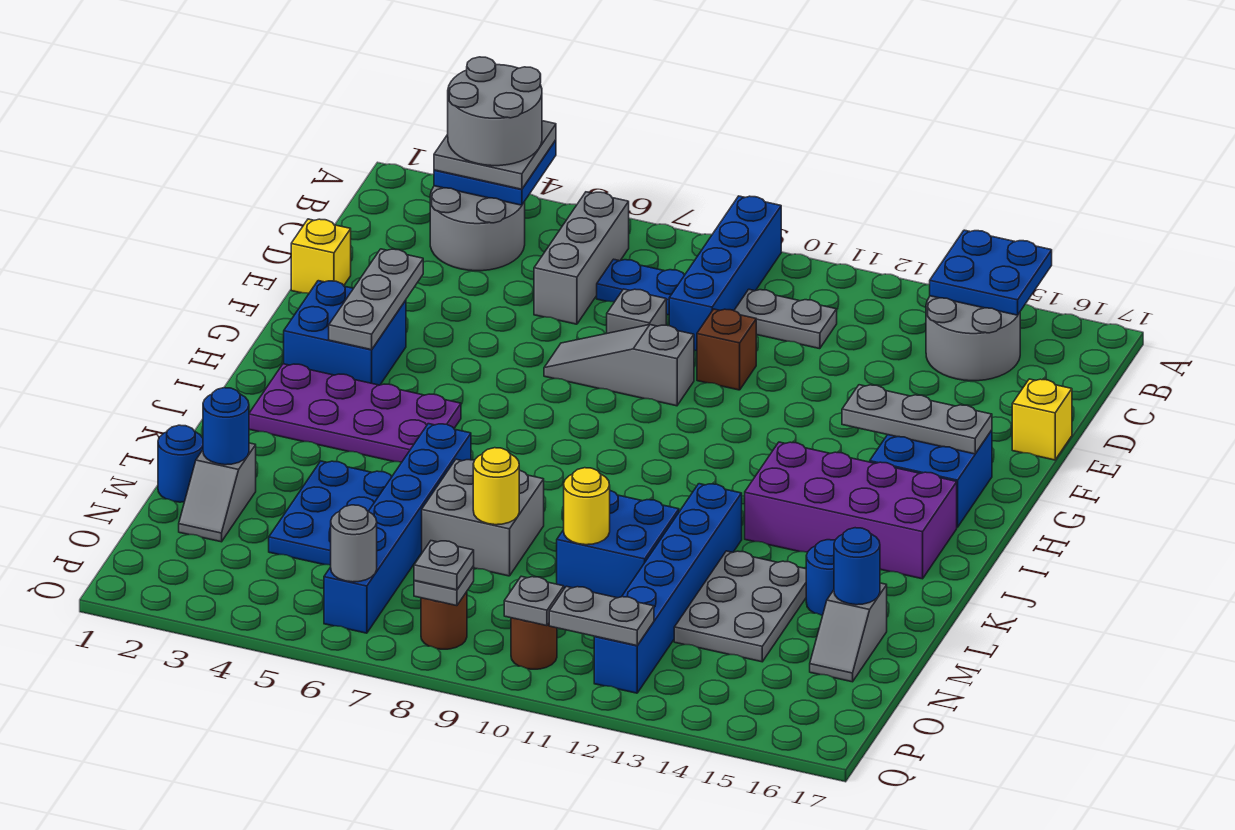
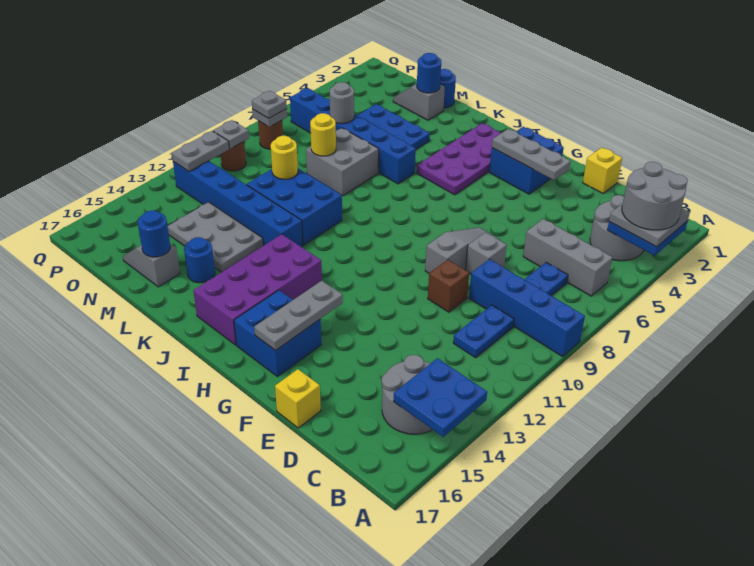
grey plate C10:C11 level 1 -> blue plate C10:C11 level 1
blue brick L10:M11 level 1 -> blue brick K10:M11 level 1
grey round brick P6 level 2 -> grey round brick N6 level 2

